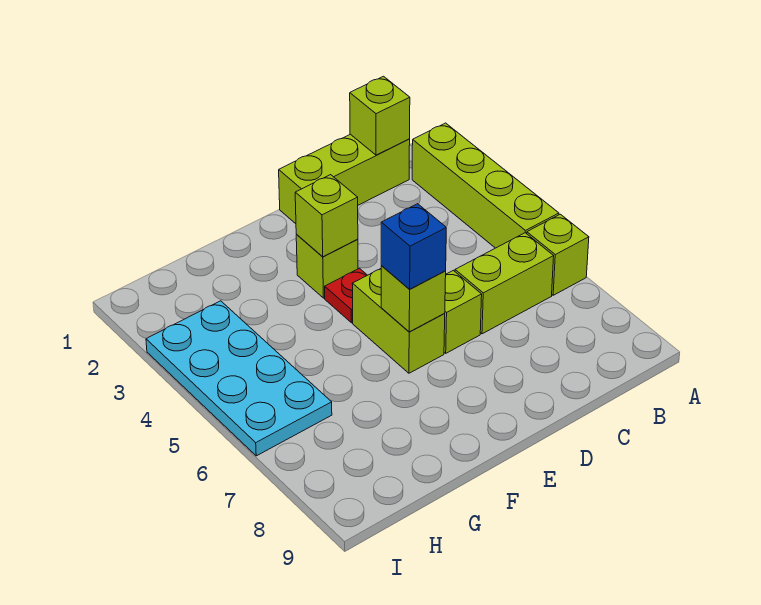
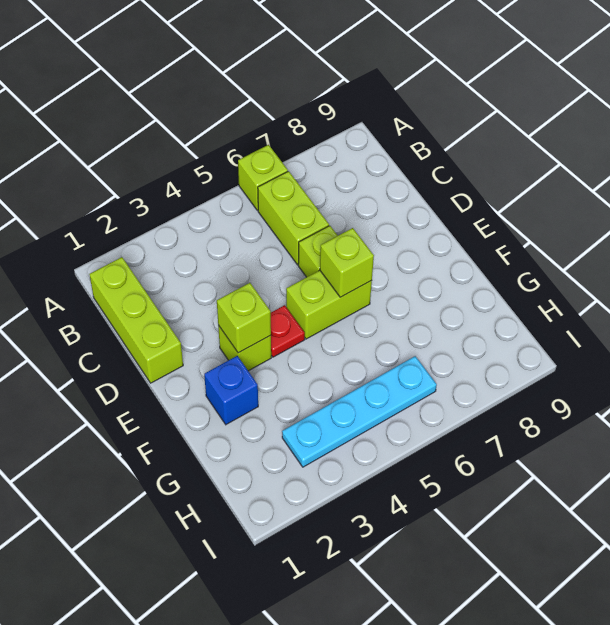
lime brick A2:A5 level 1 -> none
lime brick B1 level 2 -> none
blue brick E6 level 3 -> blue brick F2 level 1
cyan plate H3:I6 level 1 -> cyan plate H3:H6 level 1

